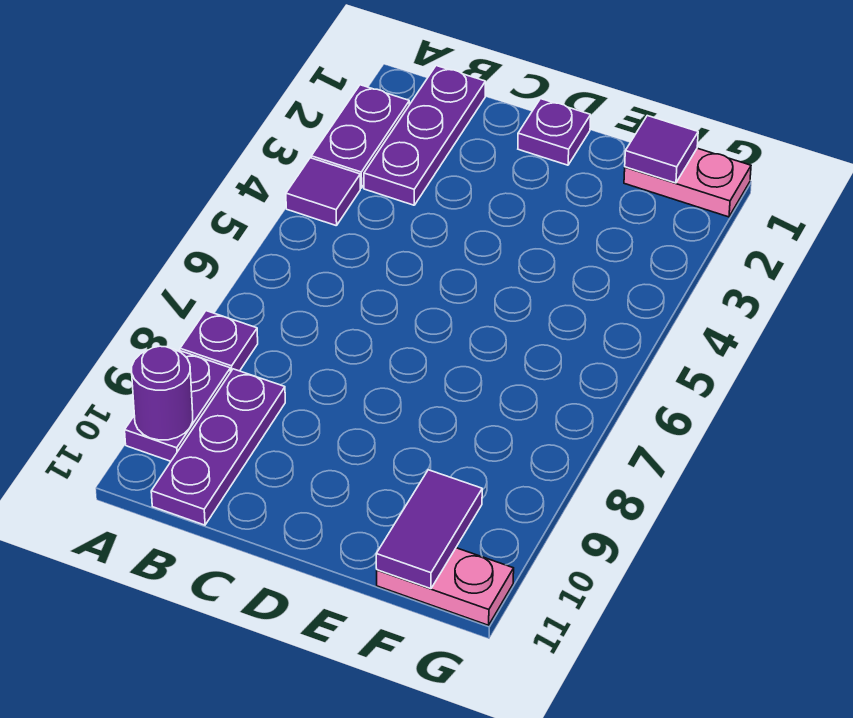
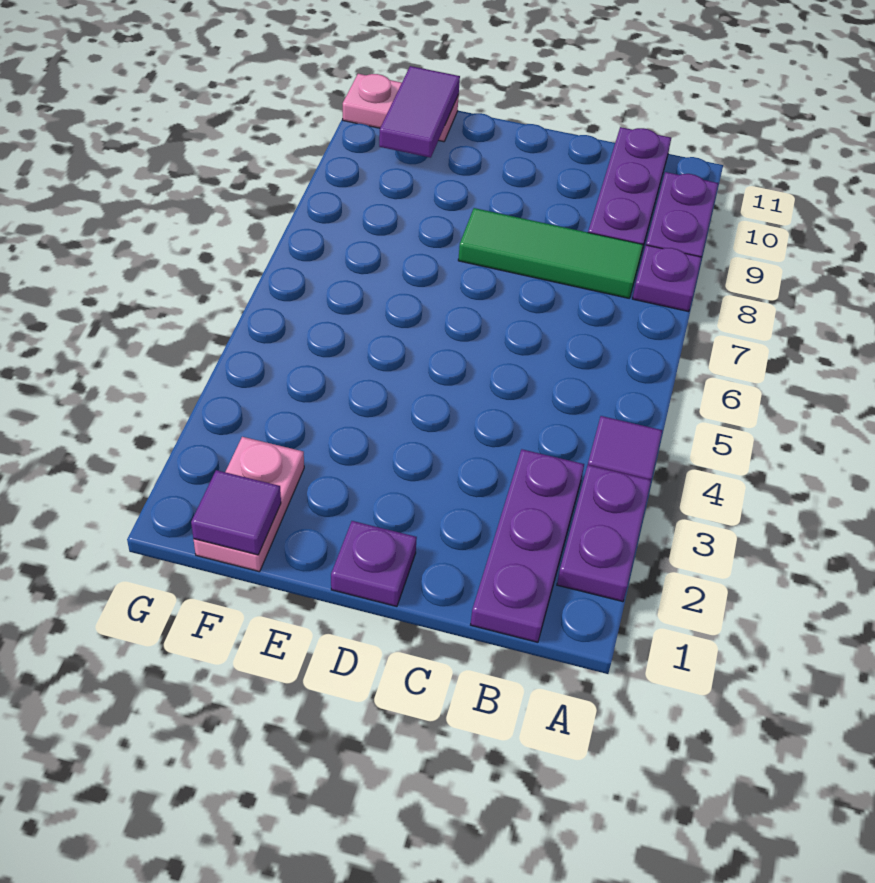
purple round brick A10 level 2 -> none
none -> green tile B8:D8 level 1
pink plate F1:G1 level 1 -> pink plate F1:F2 level 1

